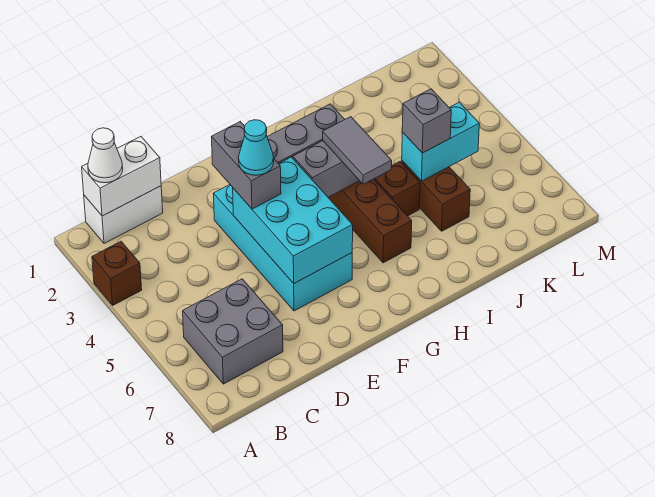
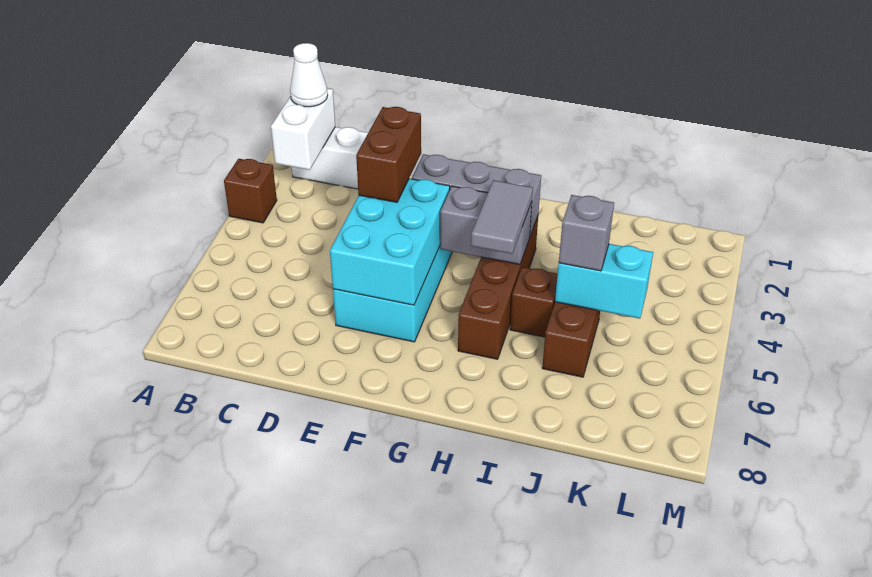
white brick B1:C1 level 2 -> white brick B1:B2 level 2
grey brick B6:C7 level 1 -> none
grey brick E3:E4 level 3 -> brown brick E3:E4 level 3
cyan cone E4 level 4 -> none

